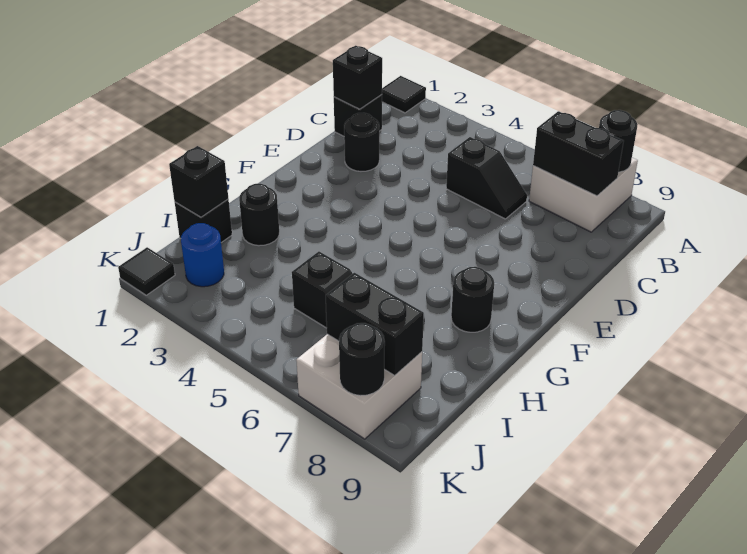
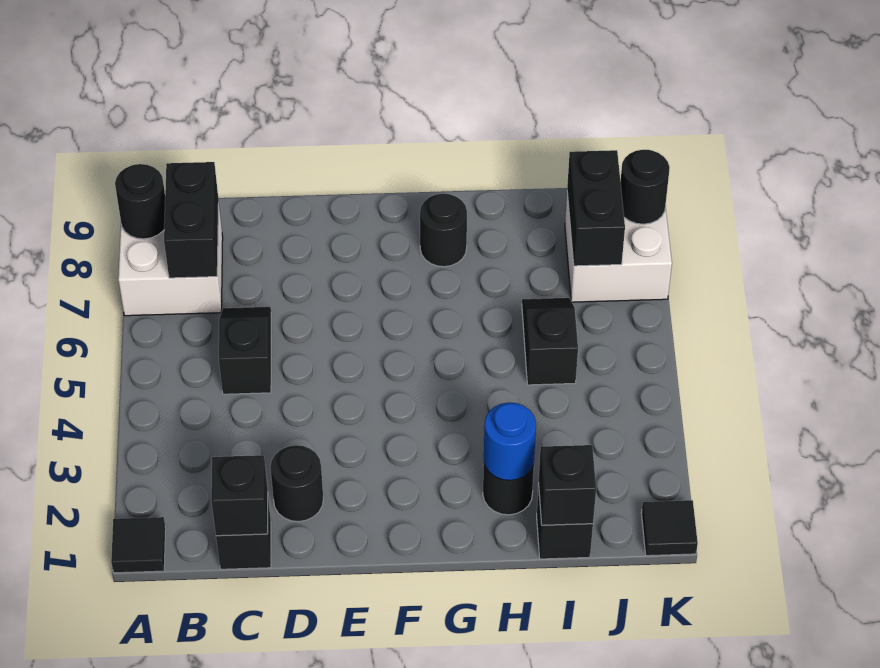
blue round brick J2 level 1 -> blue round brick H2 level 2

